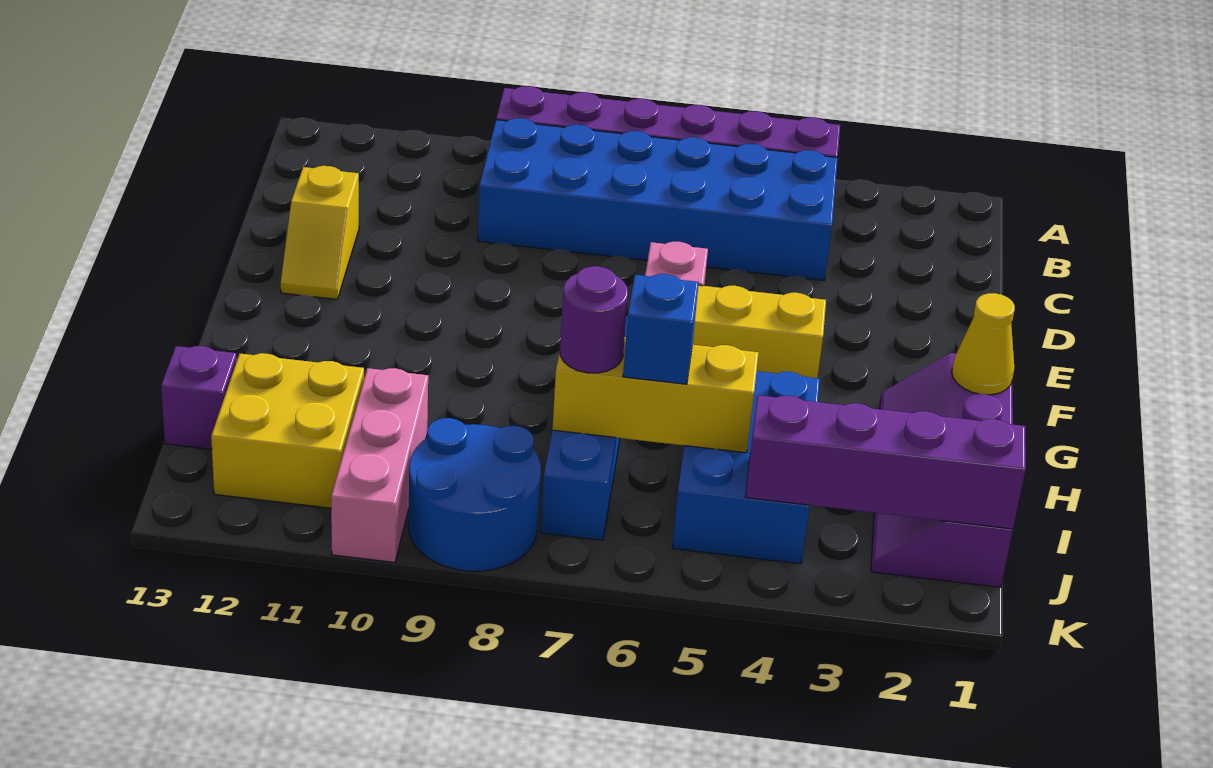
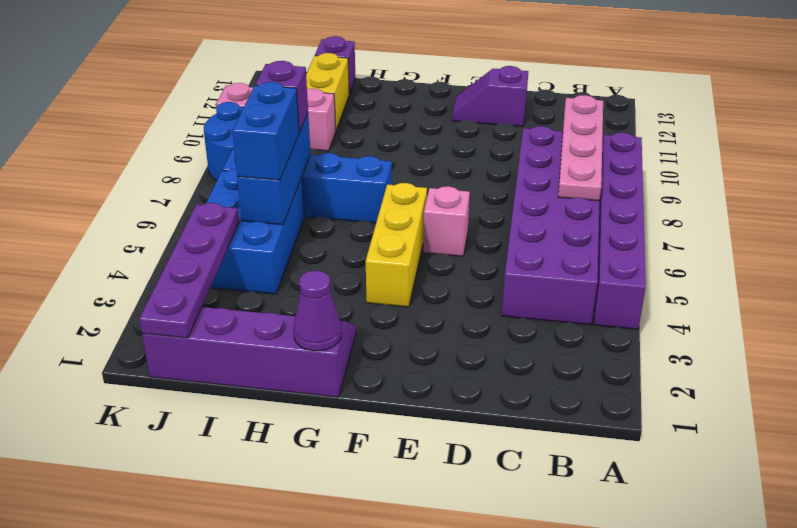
blue brick B4:C9 level 1 -> purple brick B4:C9 level 1
none -> pink plate B7:B10 level 2
yellow slope D12:E12 level 1 top D -> purple slope D12:E12 level 1 top D
yellow cone G1 level 2 -> purple cone G1 level 2
blue brick H4:J5 level 1 -> blue brick I4:J6 level 1
yellow brick I5:I7 level 2 -> blue brick I5:I7 level 2
blue brick I6 level 3 -> blue brick I5:I6 level 3
purple round brick I7 level 3 -> purple brick I7 level 3
yellow brick I11:J12 level 1 -> yellow brick I11:I12 level 1
purple brick J1:J4 level 2 -> purple plate J1:J4 level 2

